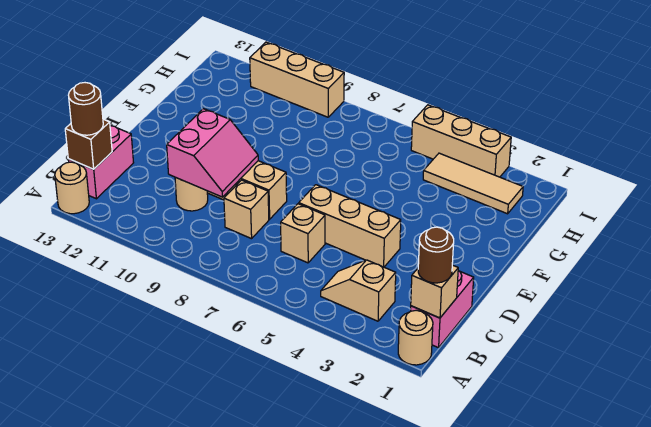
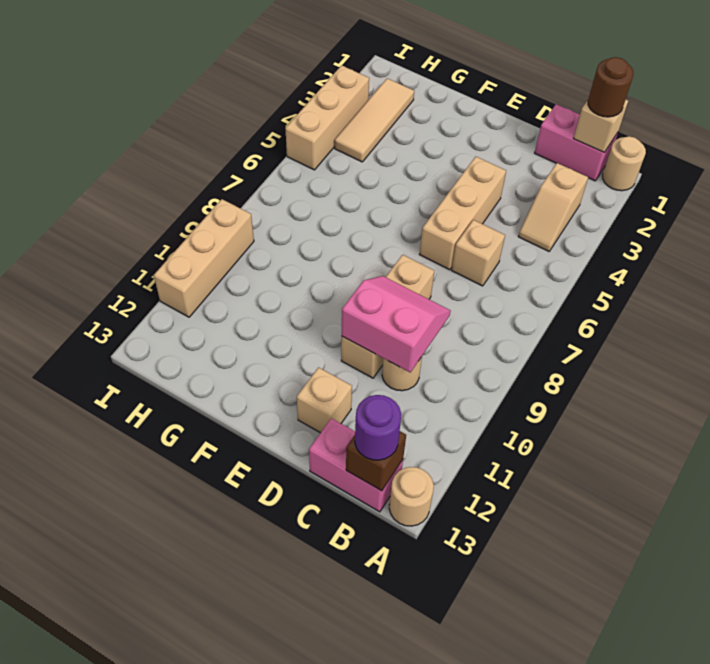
brown round brick B13 level 3 -> purple round brick B13 level 3
tan brick C8 level 1 -> tan brick D12 level 1

